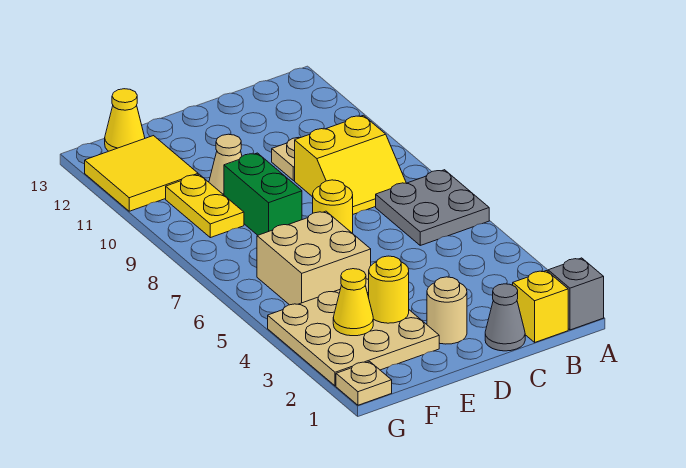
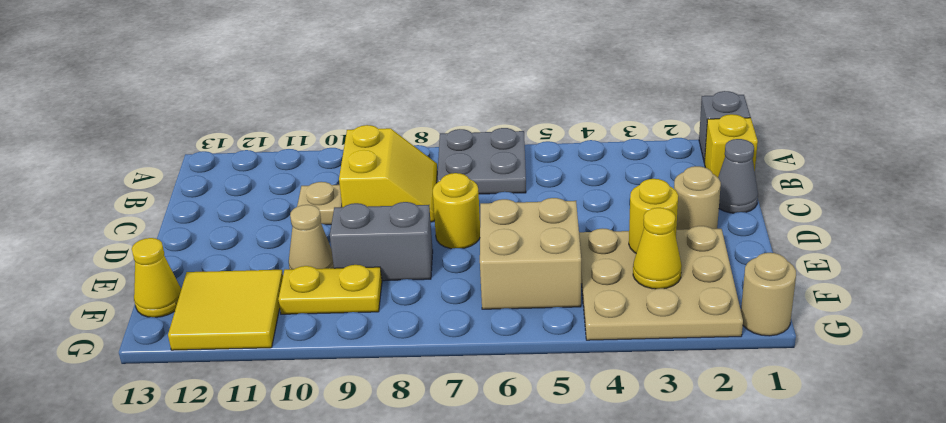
green brick E8:E9 level 1 -> grey brick E8:E9 level 1
tan plate G1 level 1 -> tan round brick G1 level 1

